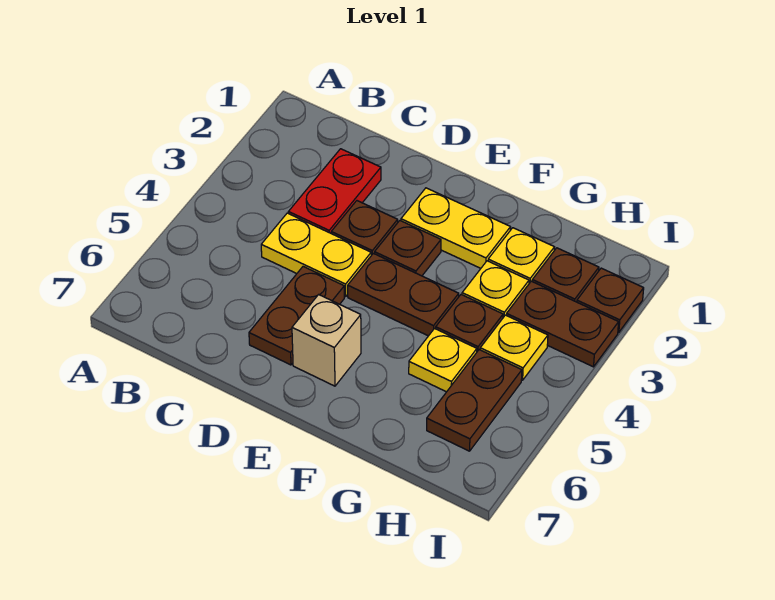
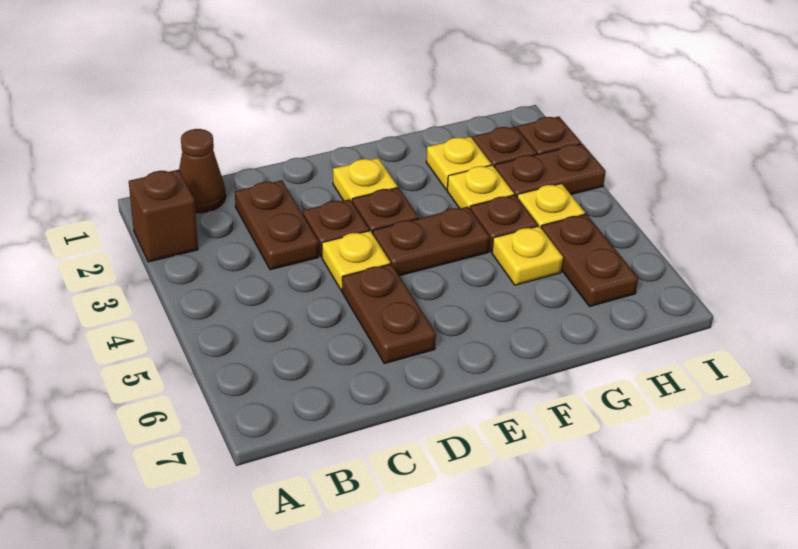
none -> brown brick A2 level 1
none -> brown cone B1 level 1
red plate C2:C3 level 1 -> brown plate C2:C3 level 1
yellow plate C4:D4 level 1 -> yellow plate D4 level 1
yellow plate E2:F2 level 1 -> yellow plate E2 level 1
tan brick E6 level 1 -> none

